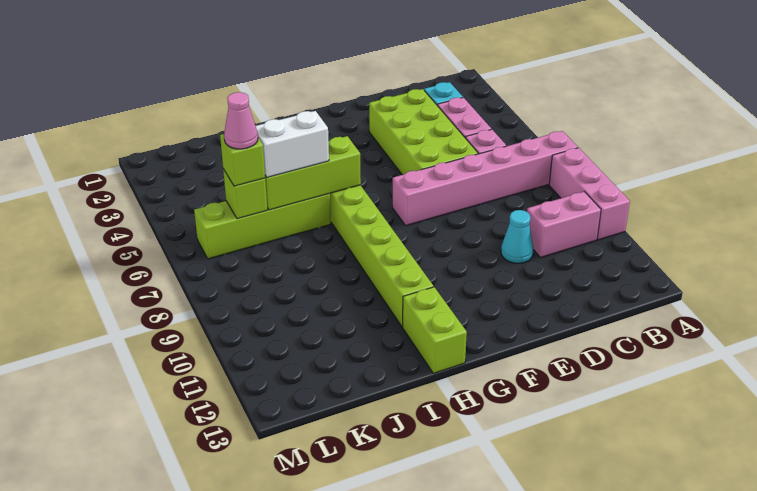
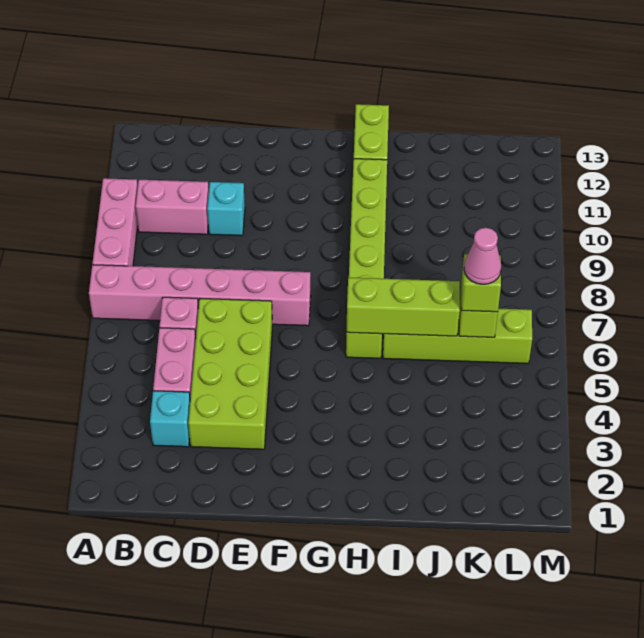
cyan cone D10 level 1 -> cyan brick D10 level 1
white brick I6:J6 level 3 -> none

